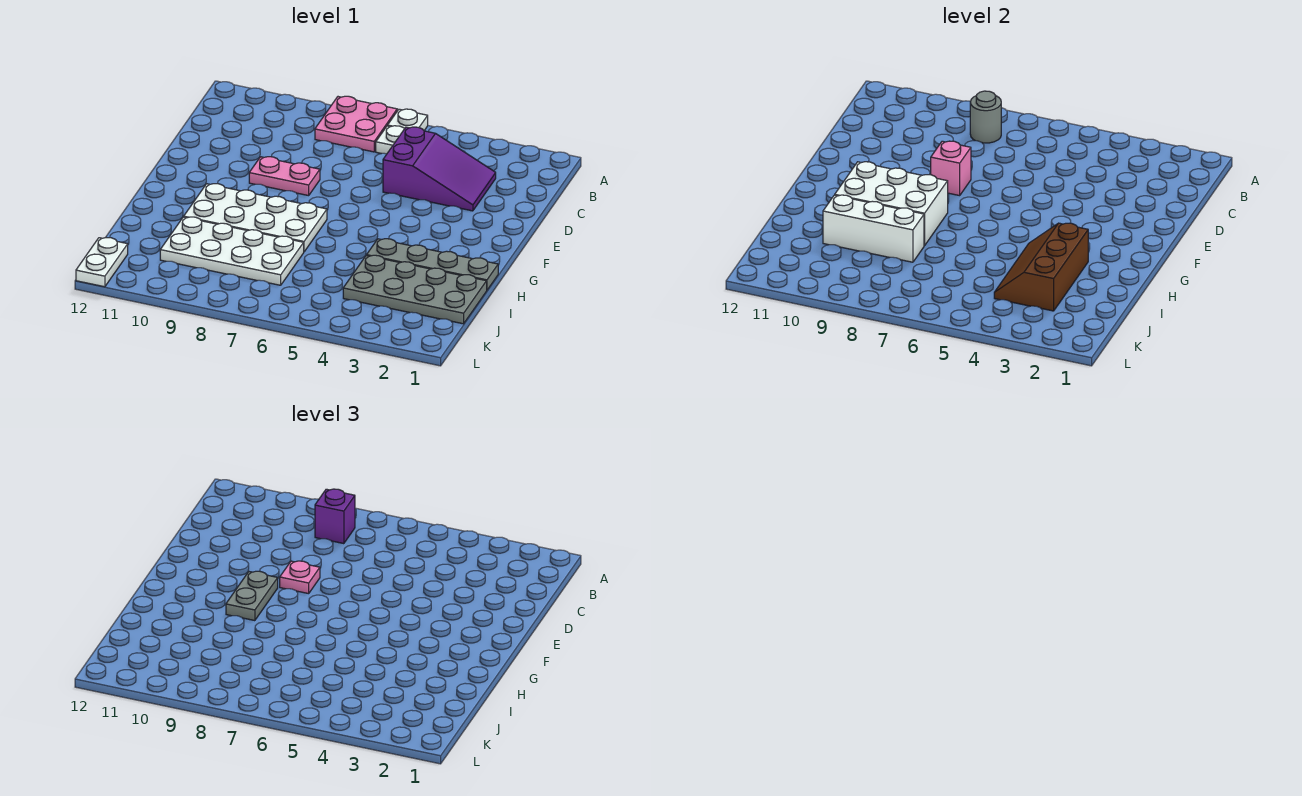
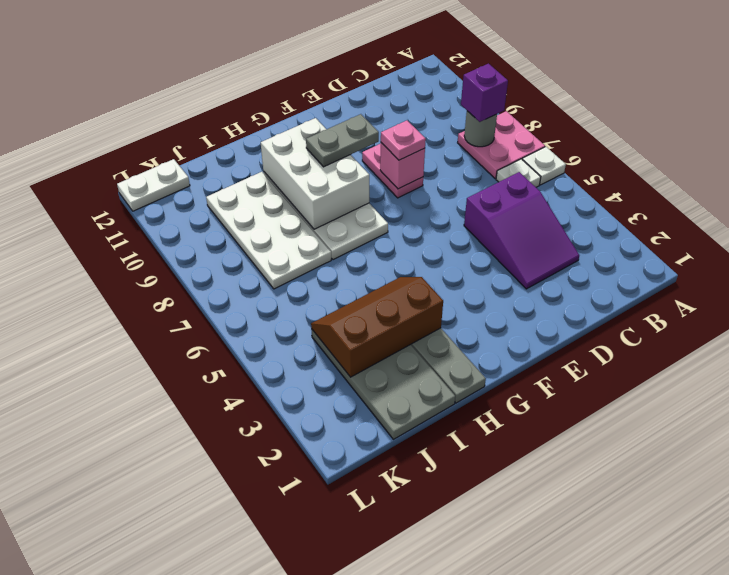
white brick I8:I10 level 2 -> none

